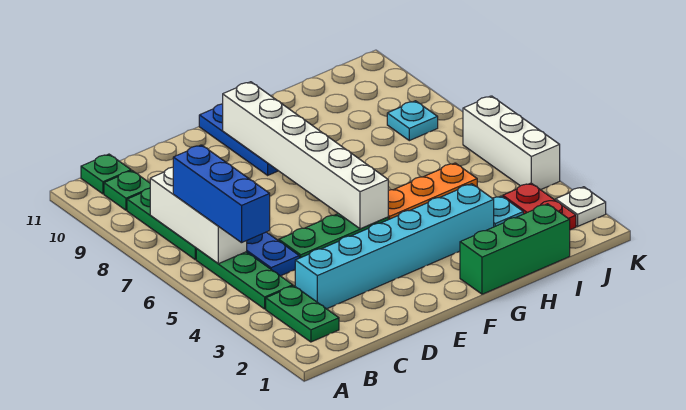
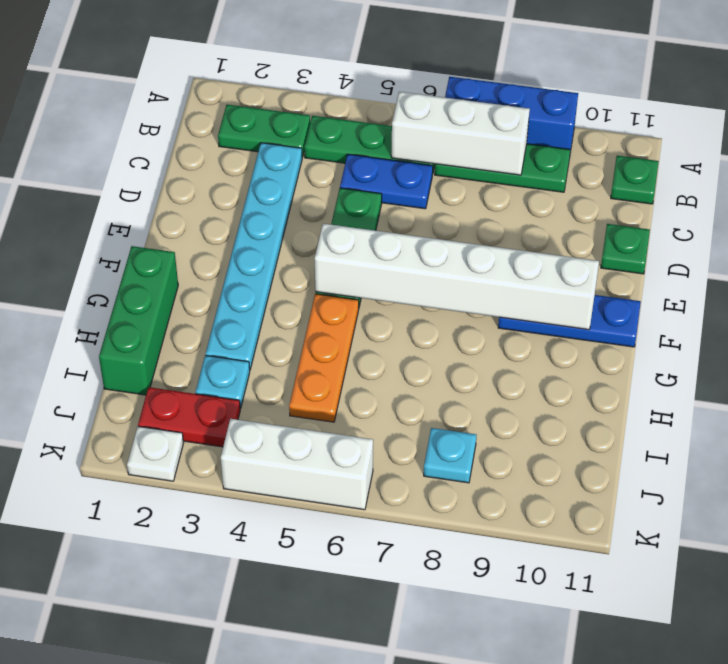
blue brick B5:B7 level 3 -> blue brick A7:A9 level 1
green plate B10 level 1 -> green plate D11 level 1
cyan brick C3:H3 level 1 -> cyan plate C3:H3 level 1

